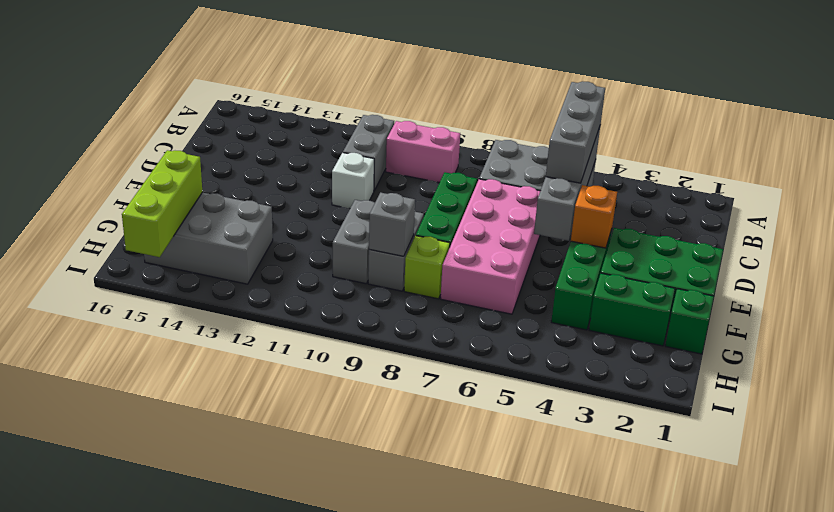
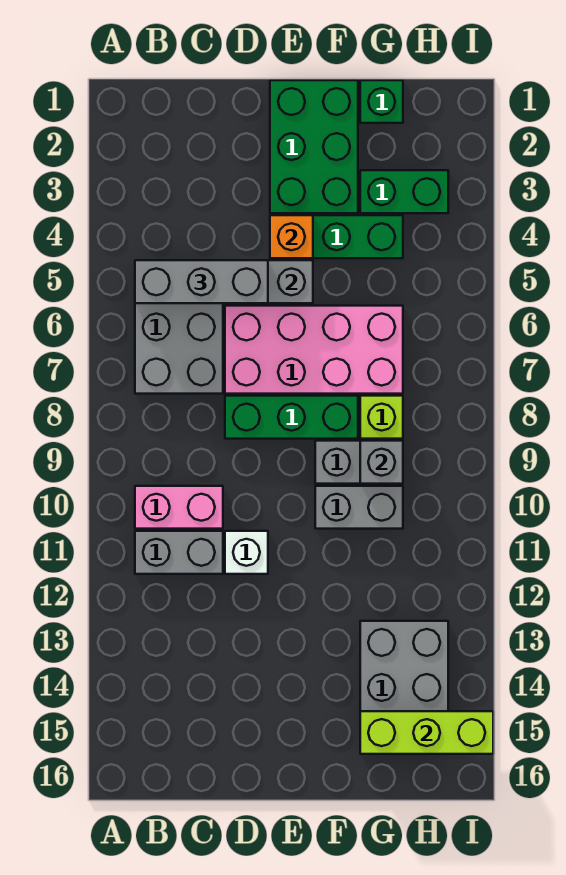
pink brick B9:B10 level 1 -> pink brick B10:C10 level 1
green brick G2:G3 level 1 -> green brick G3:H3 level 1

